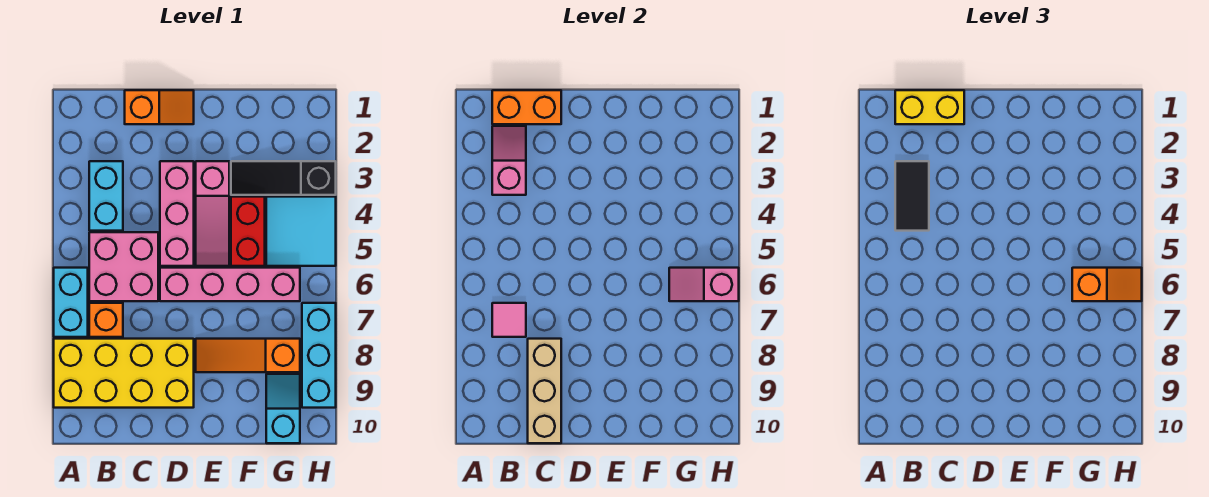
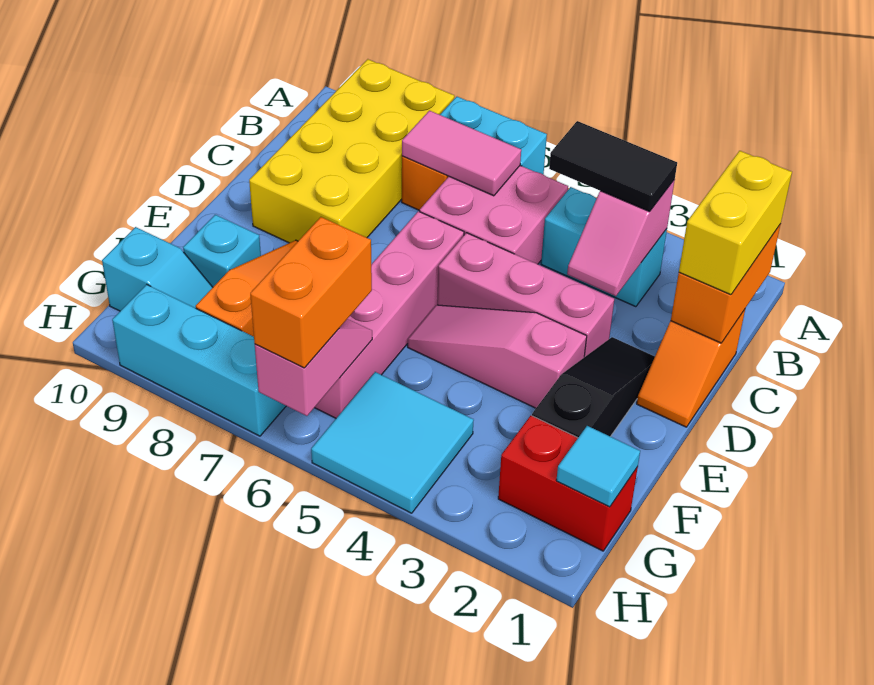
pink slope B2:B3 level 2 top 3 -> pink slope B3:C3 level 2 top B
pink tile B7 level 2 -> pink tile B6:B7 level 2
tan brick C8:C10 level 2 -> none
black slope F3:H3 level 1 top H -> black slope D2:F2 level 1 top F
red brick F4:F5 level 1 -> red brick G1:G2 level 1
none -> cyan brick F9 level 1
none -> cyan tile G1 level 2
orange slope G6:H6 level 3 top G -> orange brick G6:H6 level 3

